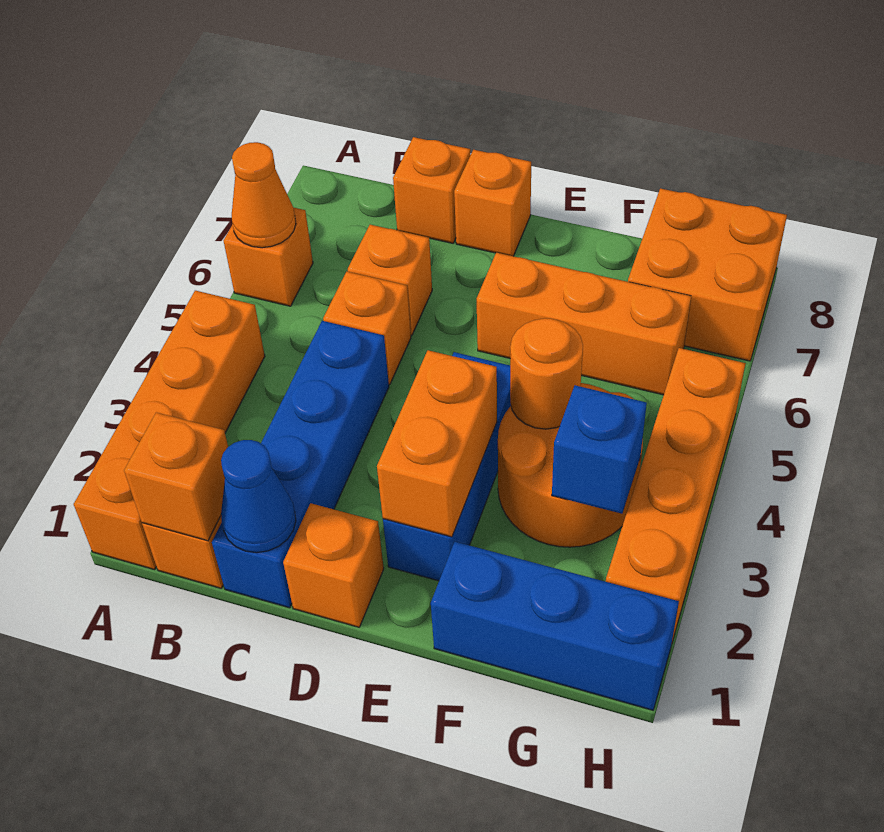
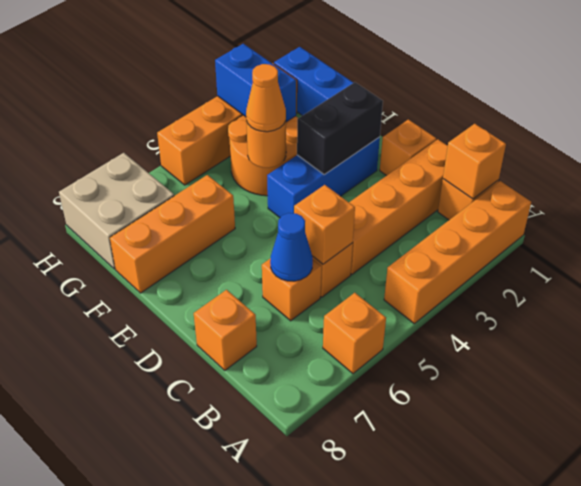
orange cone A6 level 2 -> orange cone F4 level 3
blue brick C1:C4 level 1 -> orange brick C1:C4 level 1
blue cone C1 level 2 -> blue cone C6 level 2
orange brick D8 level 1 -> orange brick C5 level 2
orange brick E2:E3 level 2 -> black brick E2:E3 level 2
orange brick E6:G6 level 1 -> orange brick F6:F8 level 1
blue brick G3 level 2 -> blue brick G3:H3 level 2
orange brick G7:H8 level 1 -> tan brick G7:H8 level 1

